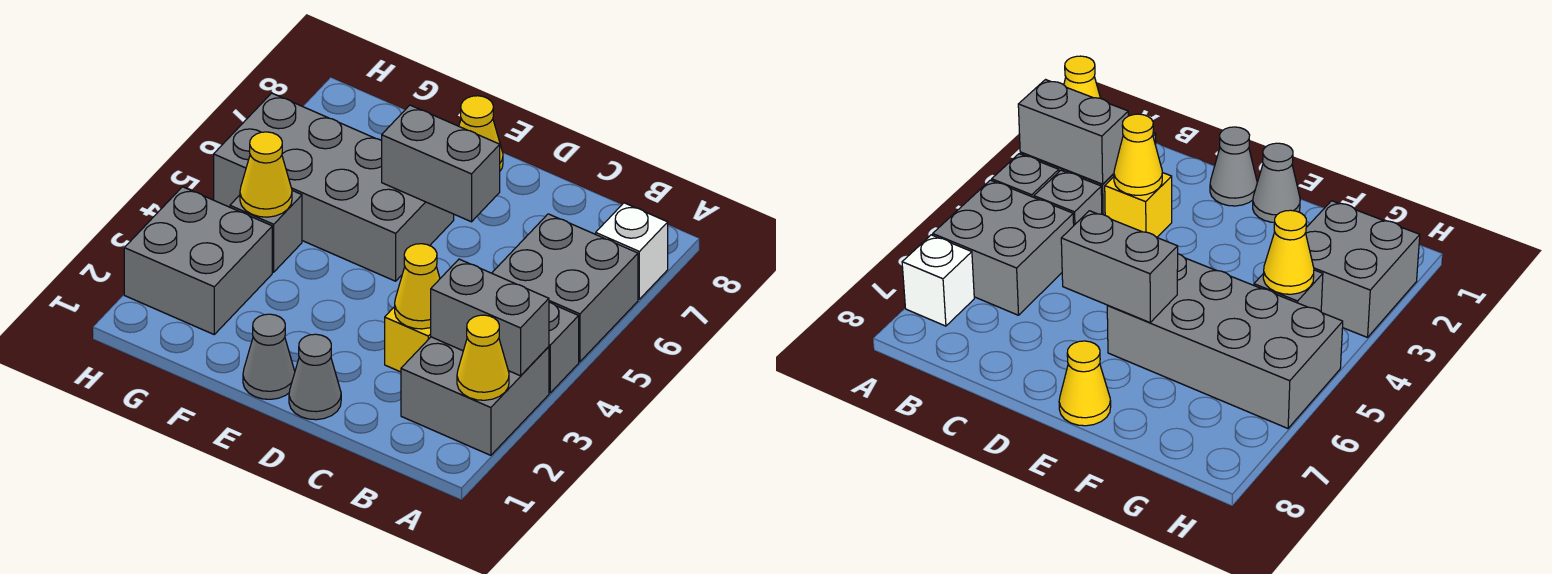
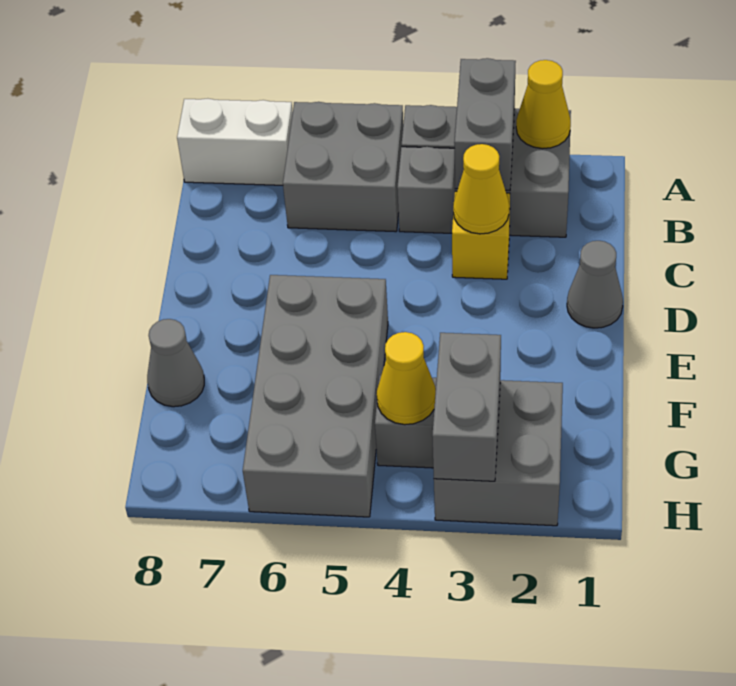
white brick A7 level 1 -> white brick A7:A8 level 1
grey brick D6:E6 level 2 -> grey brick G3:H3 level 2
grey cone E1 level 1 -> grey cone F8 level 1
yellow cone E8 level 1 -> none

